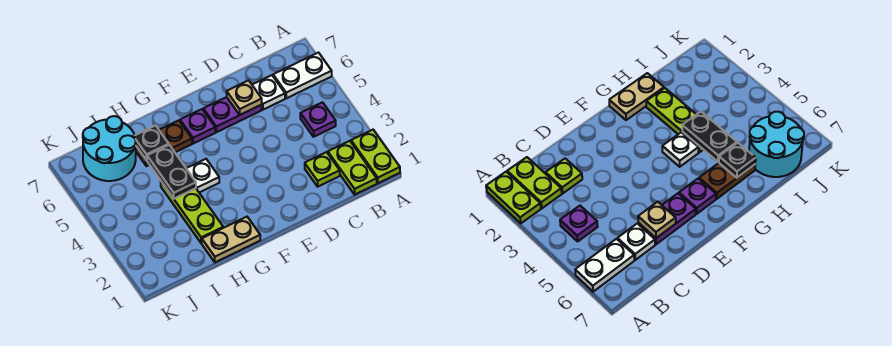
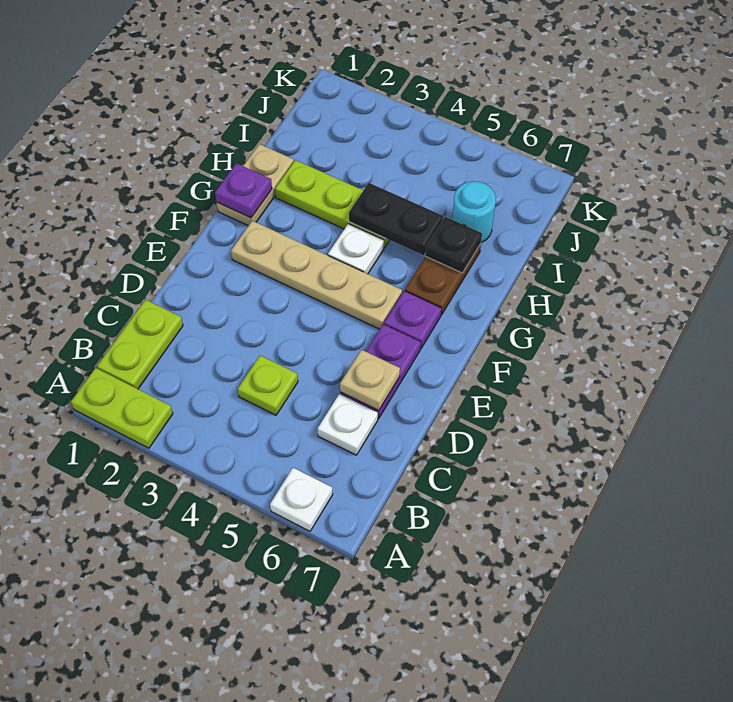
white plate A6:B6 level 1 -> white plate A6 level 1
lime plate B1:B2 level 1 -> lime plate B1:C1 level 1
purple plate B4 level 1 -> purple plate G1 level 2
lime plate C2 level 1 -> lime plate C4 level 1
none -> tan plate F2:F5 level 1
cyan round brick I6:J7 level 1 -> cyan round brick I6 level 1

